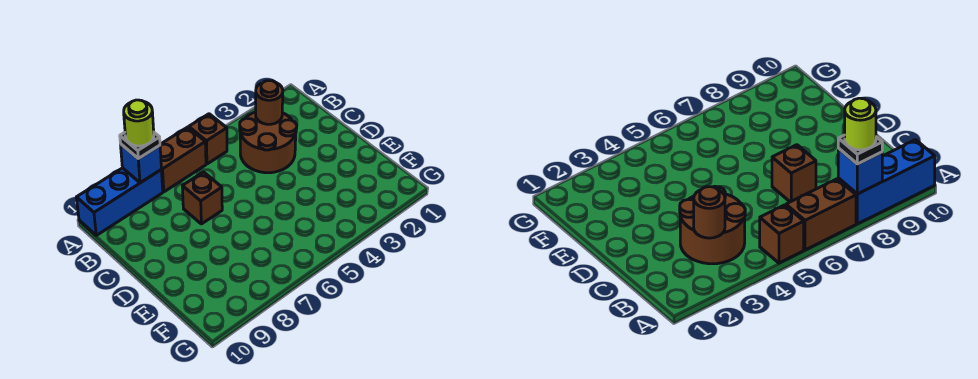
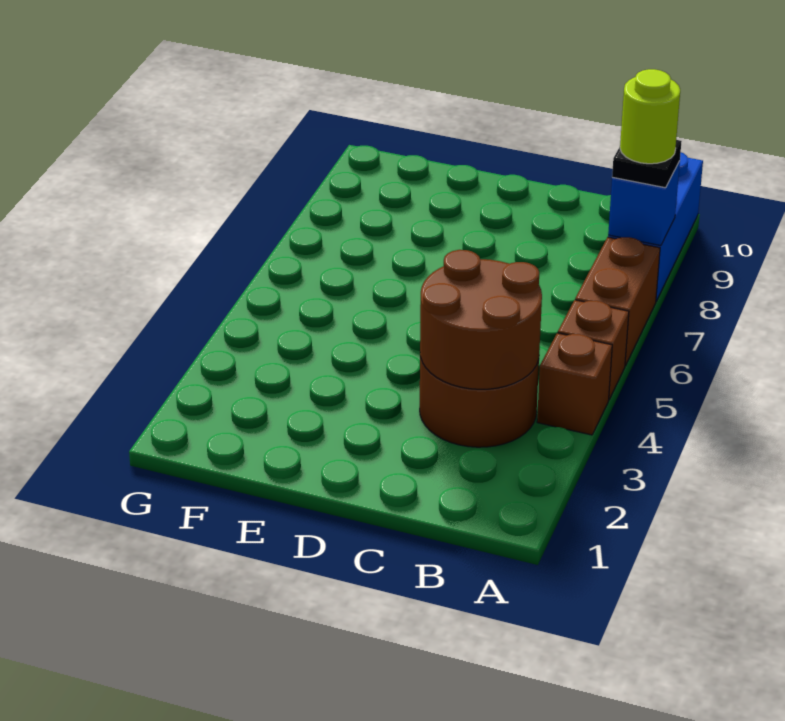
brown round brick B3 level 2 -> brown round brick B3:C4 level 2
brown brick C7 level 1 -> brown brick A4 level 1

